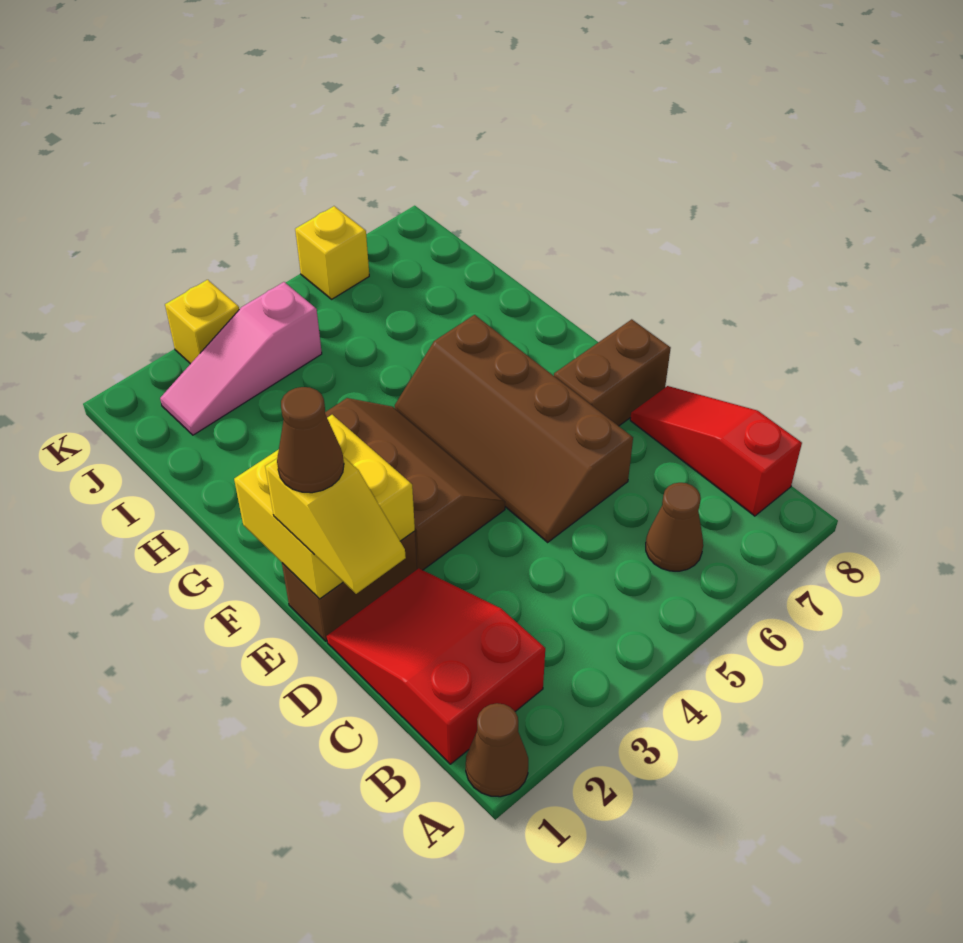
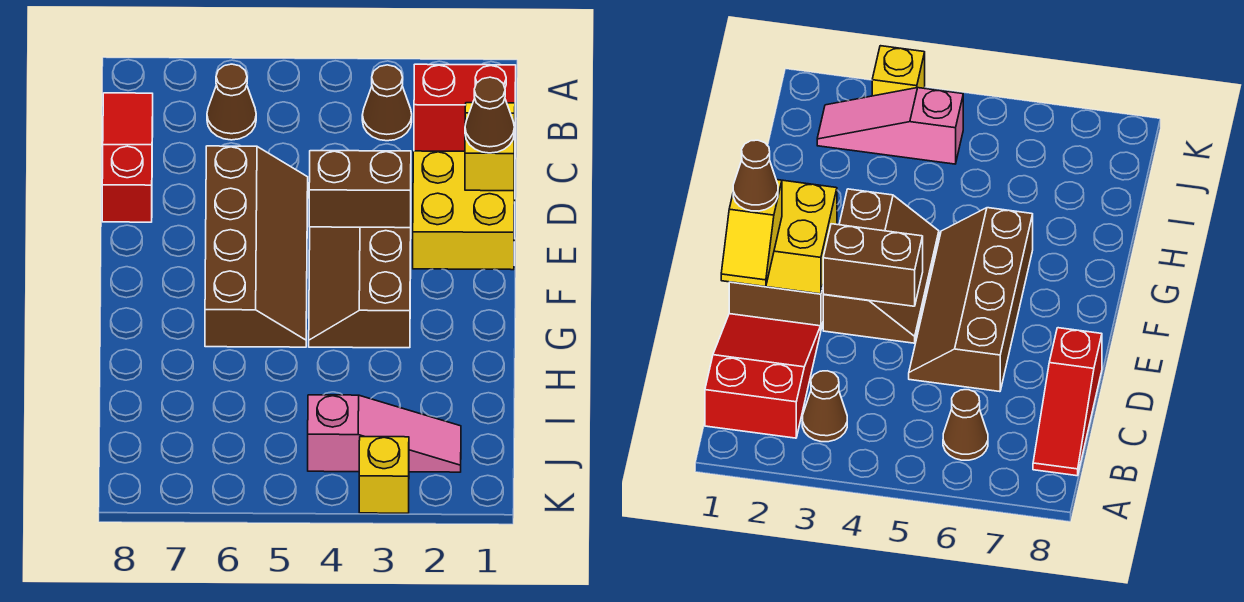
brown cone A1 level 1 -> brown cone B3 level 1
red slope B8:D8 level 1 top B -> red slope B8:D8 level 1 top D
brown brick E7:E8 level 1 -> brown brick E3:E4 level 2
yellow brick K6 level 1 -> none

